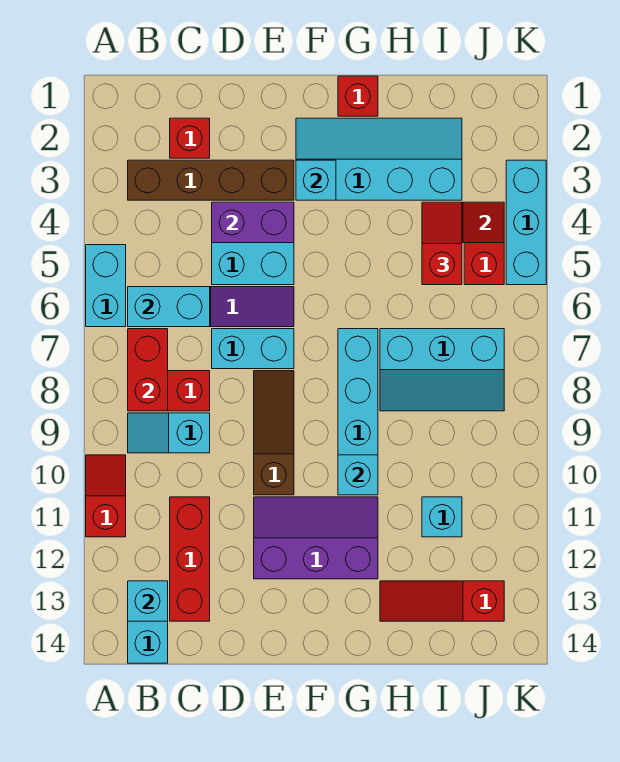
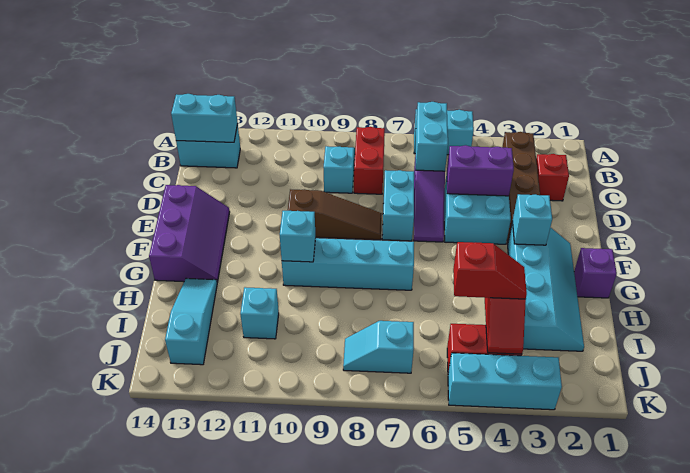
red slope A10:A11 level 1 top 11 -> none
red brick B7:B8 level 2 -> none
cyan brick B13 level 2 -> cyan brick B13:B14 level 2
red brick C11:C13 level 1 -> none
purple brick D4:E4 level 2 -> purple brick D4:D5 level 2
purple slope E11:G12 level 1 top 12 -> purple slope E13:G14 level 1 top 14
red brick G1 level 1 -> purple brick G1 level 1
cyan slope H7:J8 level 1 top 7 -> cyan slope J7:J8 level 1 top 7
red slope H13:J13 level 1 top J -> cyan slope H13:J13 level 1 top J

